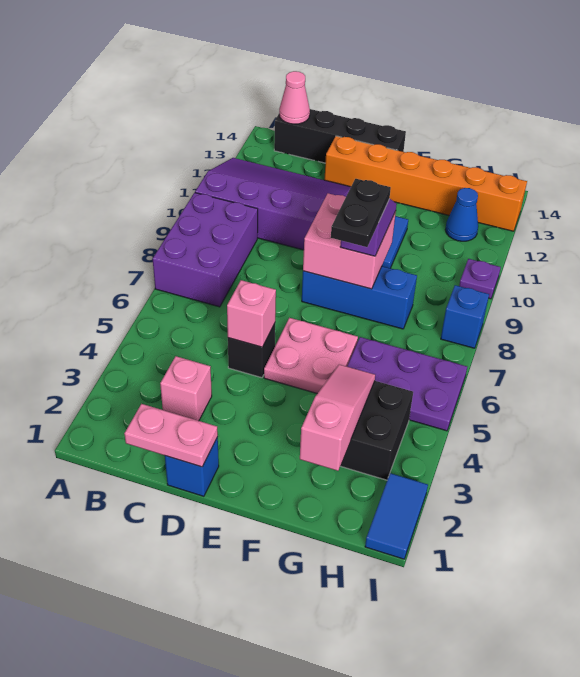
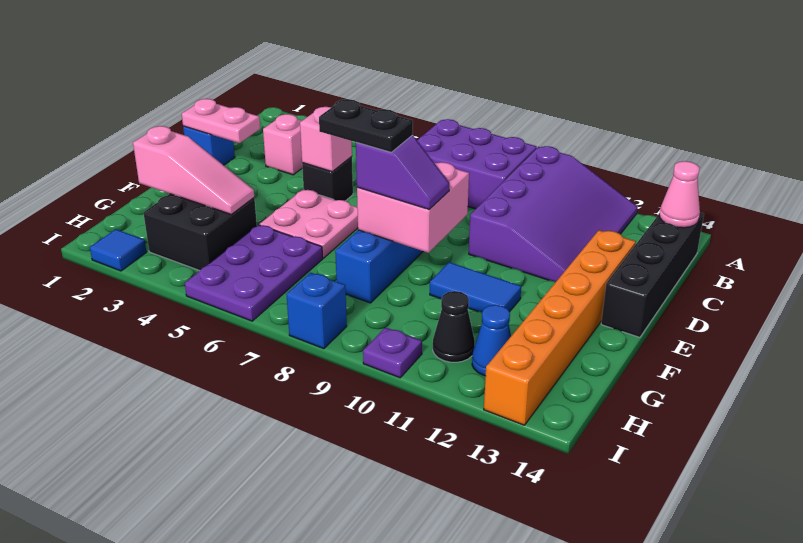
pink plate C1:D1 level 2 -> pink plate D1:D2 level 2
none -> black cone H11 level 1
blue tile I1:I2 level 1 -> blue tile I2 level 1

